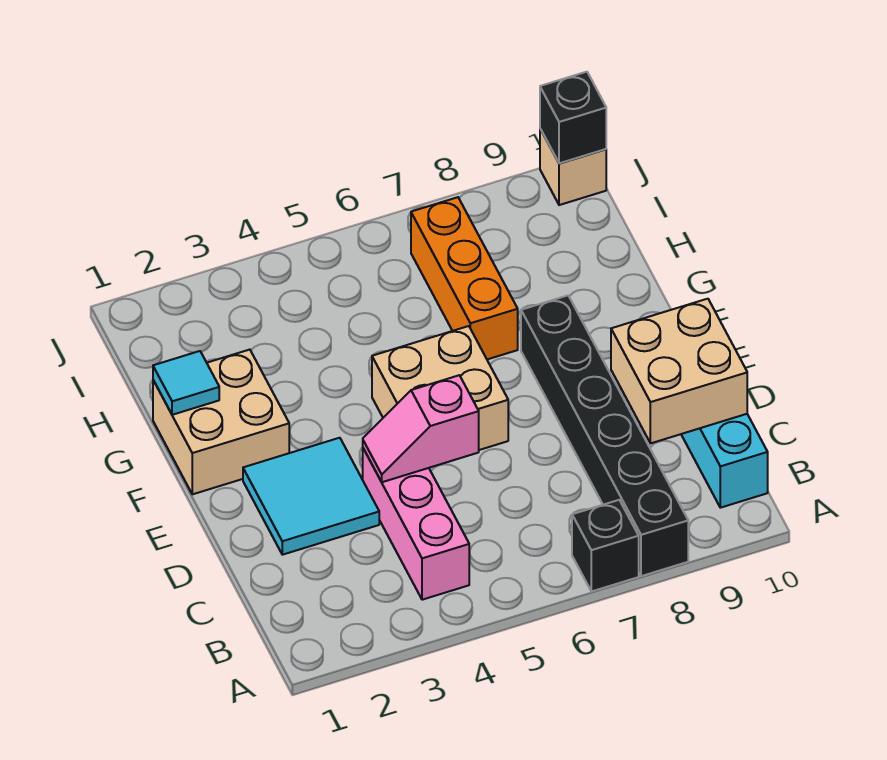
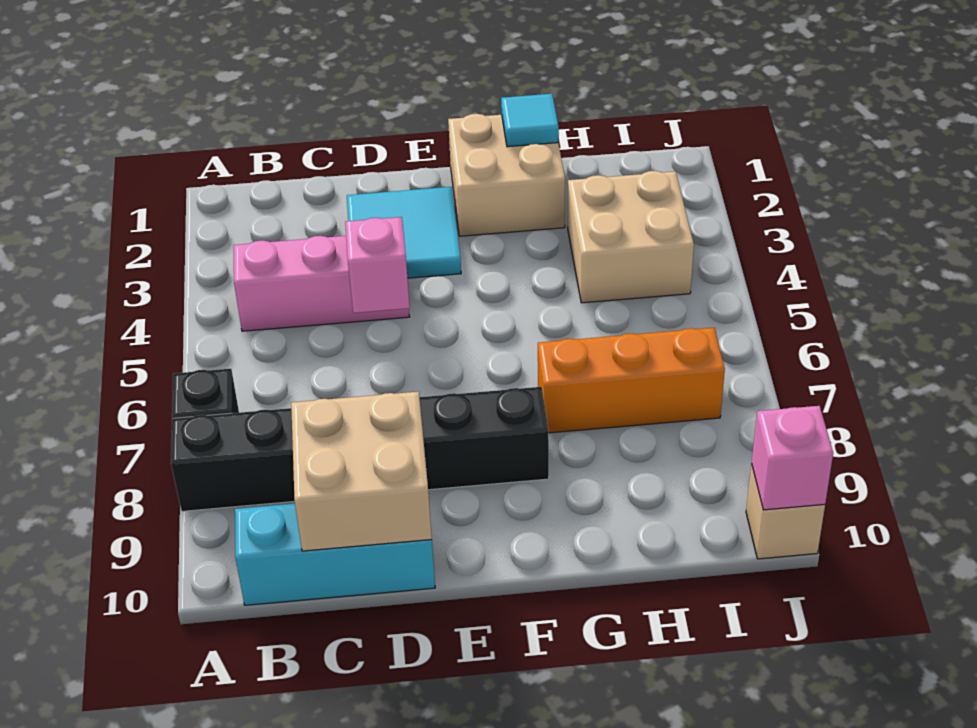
tan brick E5:F6 level 1 -> tan brick H3:I4 level 1
black brick J10 level 2 -> pink brick J10 level 2

